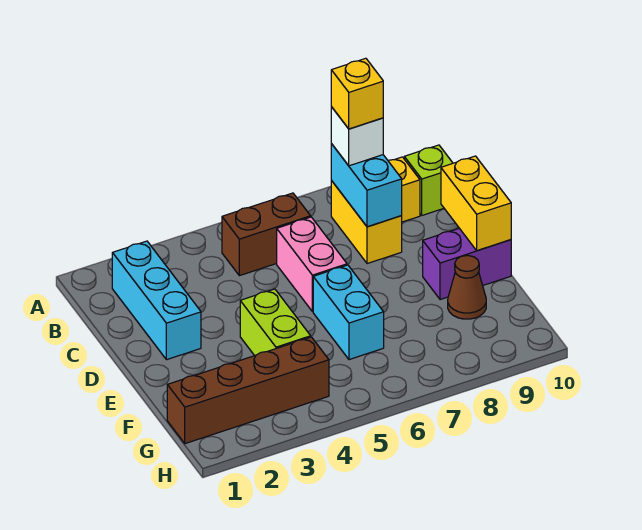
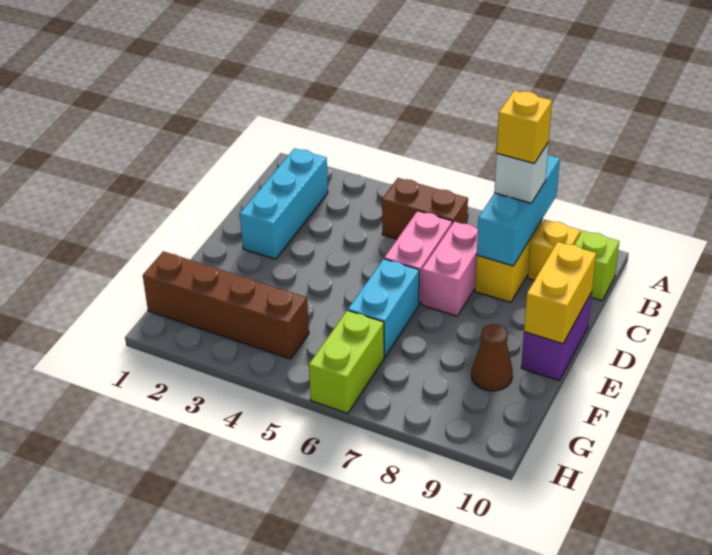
cyan brick B8:C8 level 2 -> cyan brick A8:C8 level 2
none -> pink brick C7:D7 level 1
lime brick E4:F4 level 1 -> lime brick G6:H6 level 1
purple brick E9:E10 level 1 -> purple brick D10:E10 level 1

